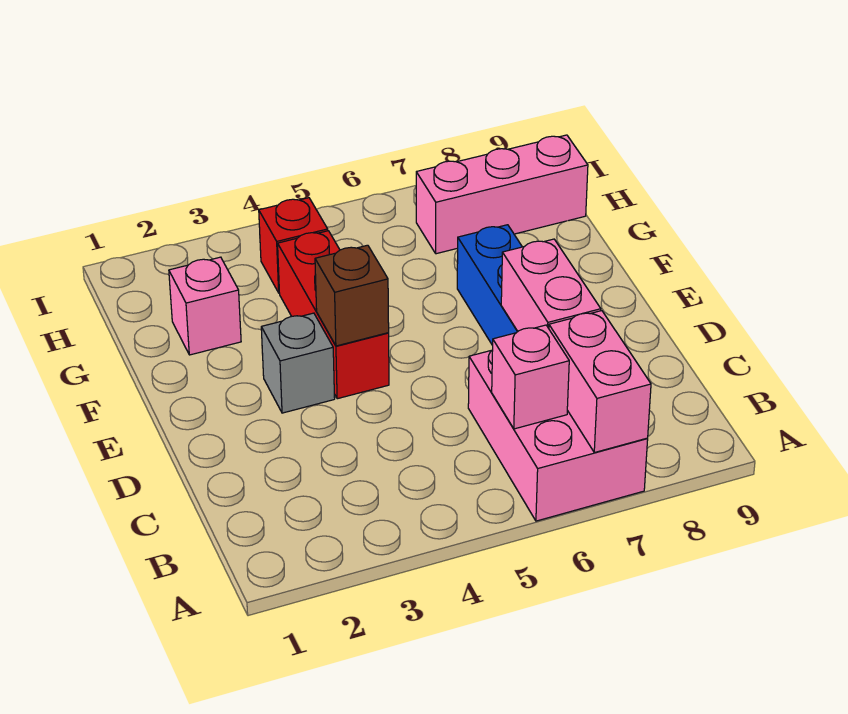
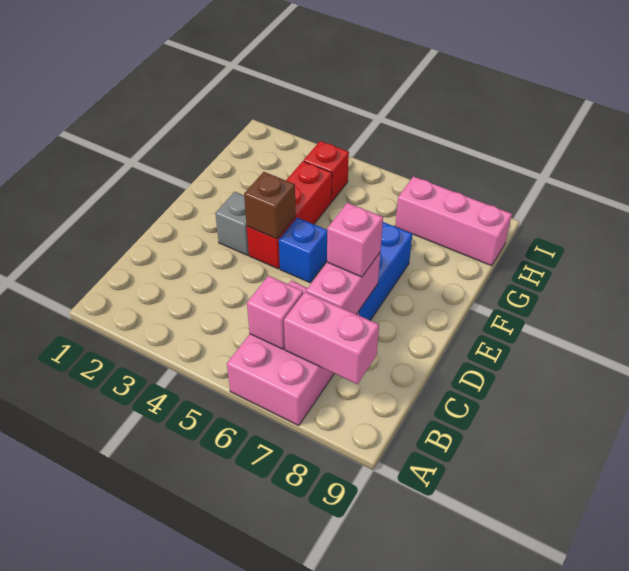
pink brick A7:B7 level 2 -> pink brick B7:B8 level 2
none -> blue brick E5 level 1
pink brick G2 level 1 -> pink brick D7 level 3

